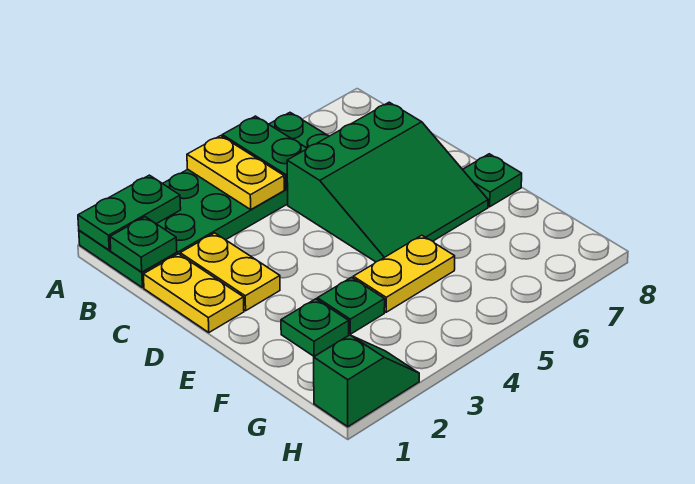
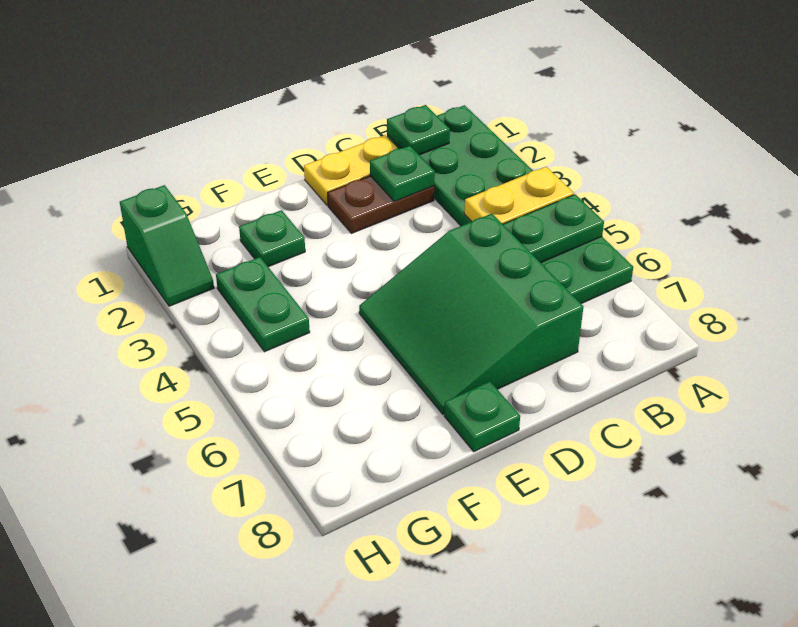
green plate A1:A2 level 2 -> green plate G3:G4 level 1
yellow plate C2:D2 level 1 -> brown plate C2:D2 level 1
green plate F3 level 1 -> green plate C2 level 2
yellow plate F4:F5 level 1 -> none

